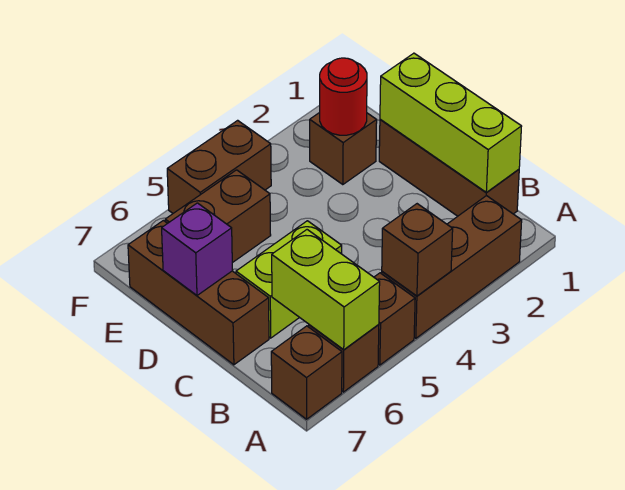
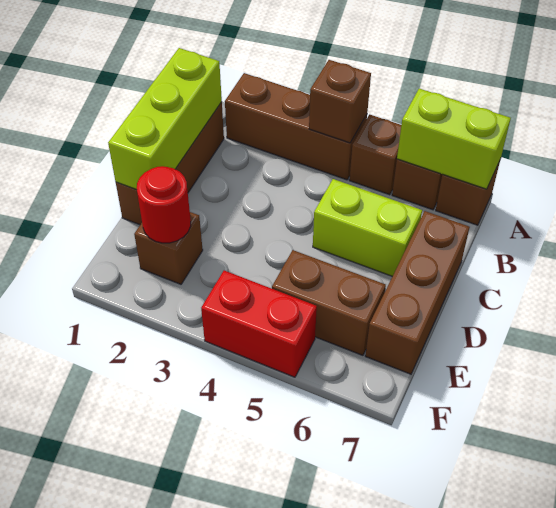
lime brick A6:B6 level 2 -> lime brick A6:A7 level 2
purple brick D7 level 2 -> none
brown brick F4:F5 level 1 -> red brick F4:F5 level 1

